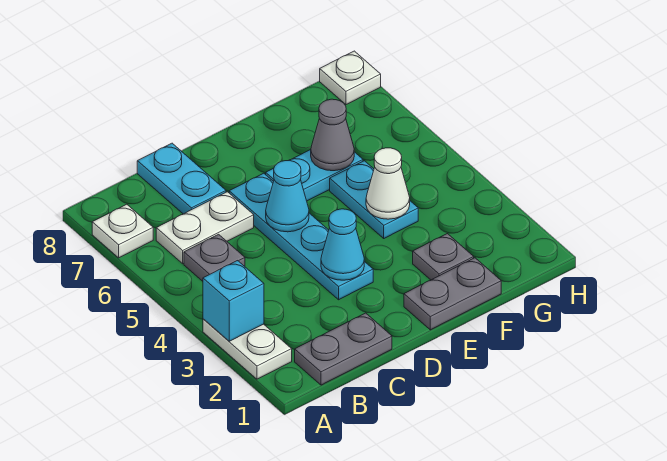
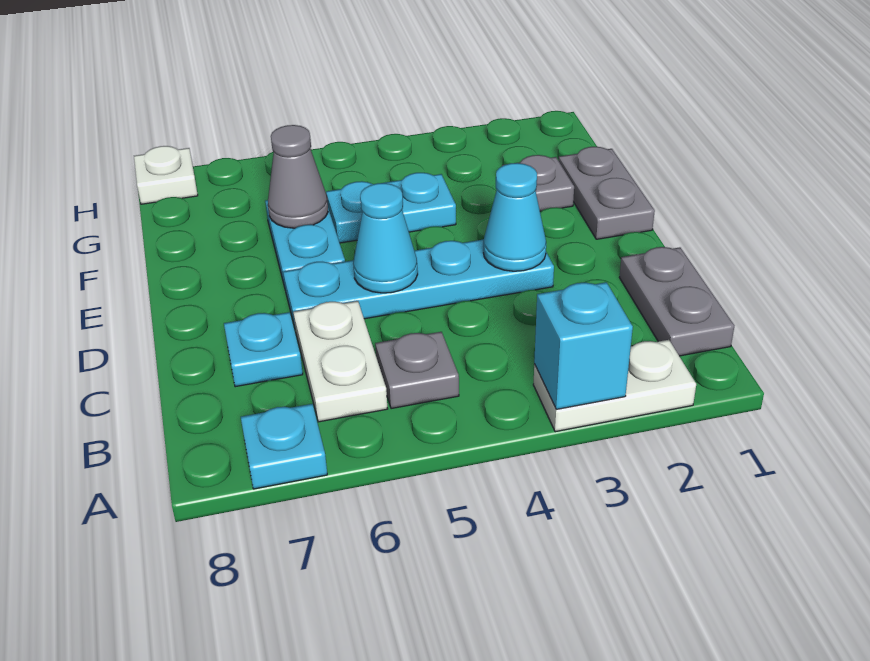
white plate A7 level 1 -> cyan plate A7 level 1
cyan plate C7:C8 level 1 -> cyan plate C7 level 1
white cone F4 level 2 -> none

